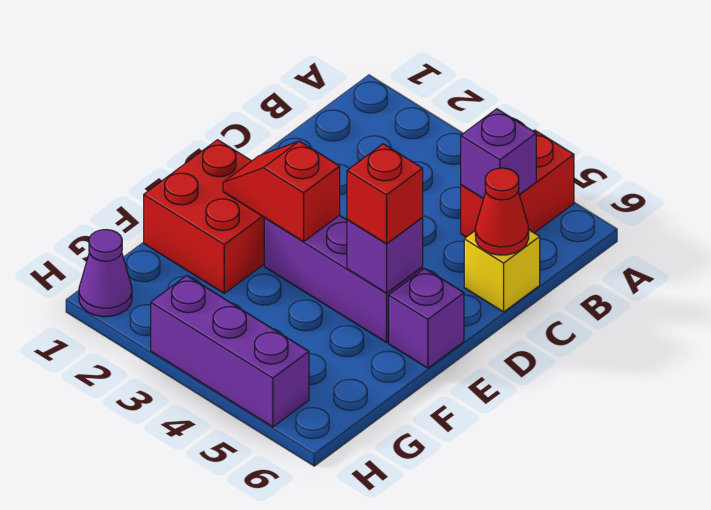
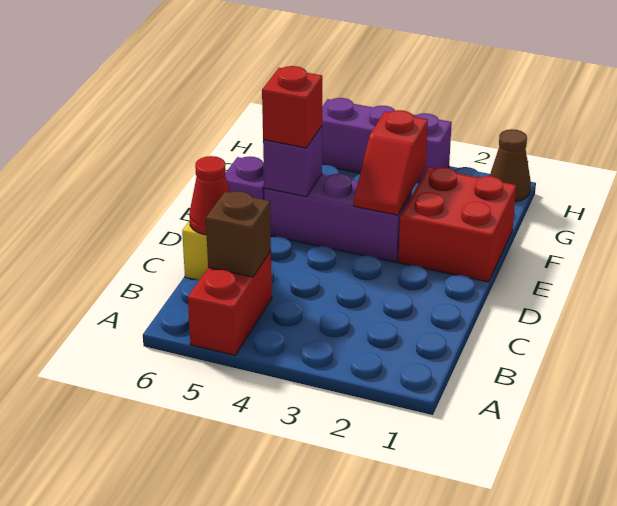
purple brick B5 level 2 -> brown brick B5 level 2
red slope E2:E3 level 2 top 3 -> red slope E3:F3 level 2 top F
purple cone H1 level 1 -> brown cone H1 level 1

